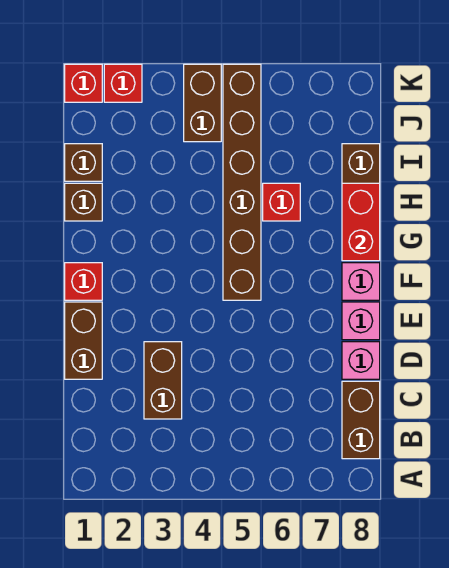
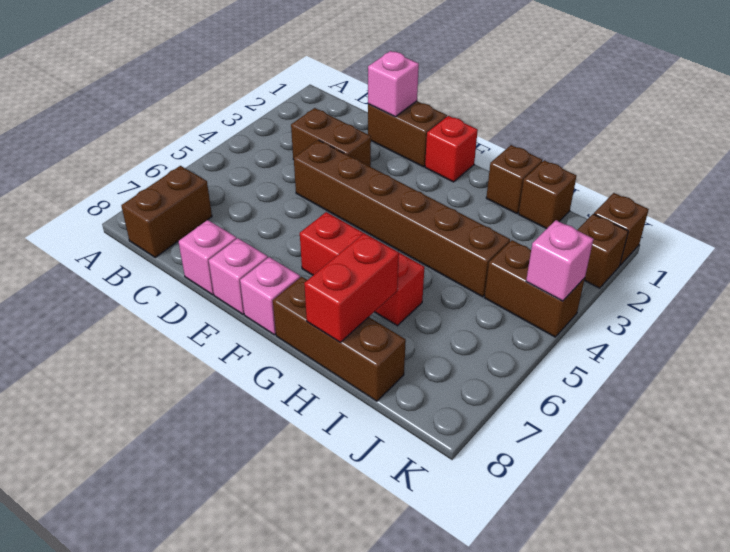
brown brick B8:C8 level 1 -> brown brick B7:B8 level 1
none -> pink brick D1 level 2
brown brick F5:K5 level 1 -> brown brick D4:I4 level 1
red brick G8:H8 level 2 -> red brick H7:H8 level 2
red brick H6 level 1 -> red brick F6:H6 level 1
red brick K1 level 1 -> brown brick K1 level 1
red brick K2 level 1 -> brown brick K2 level 1
none -> pink brick K4 level 2

